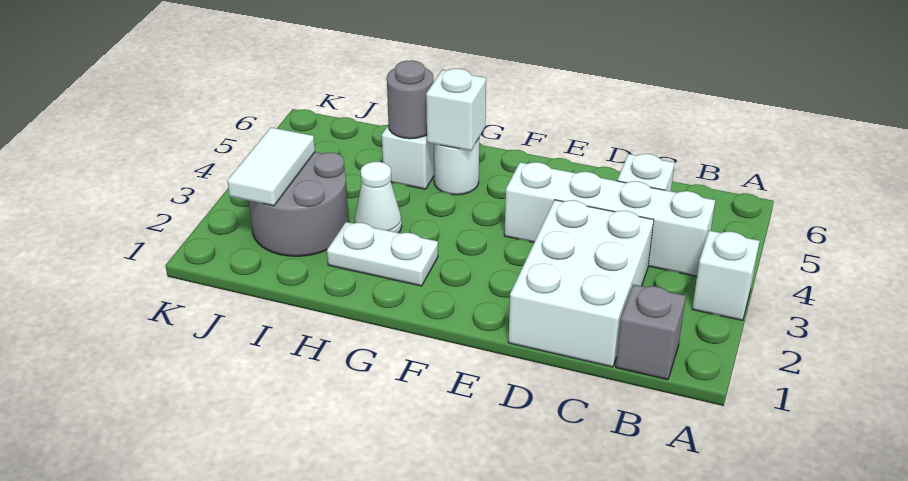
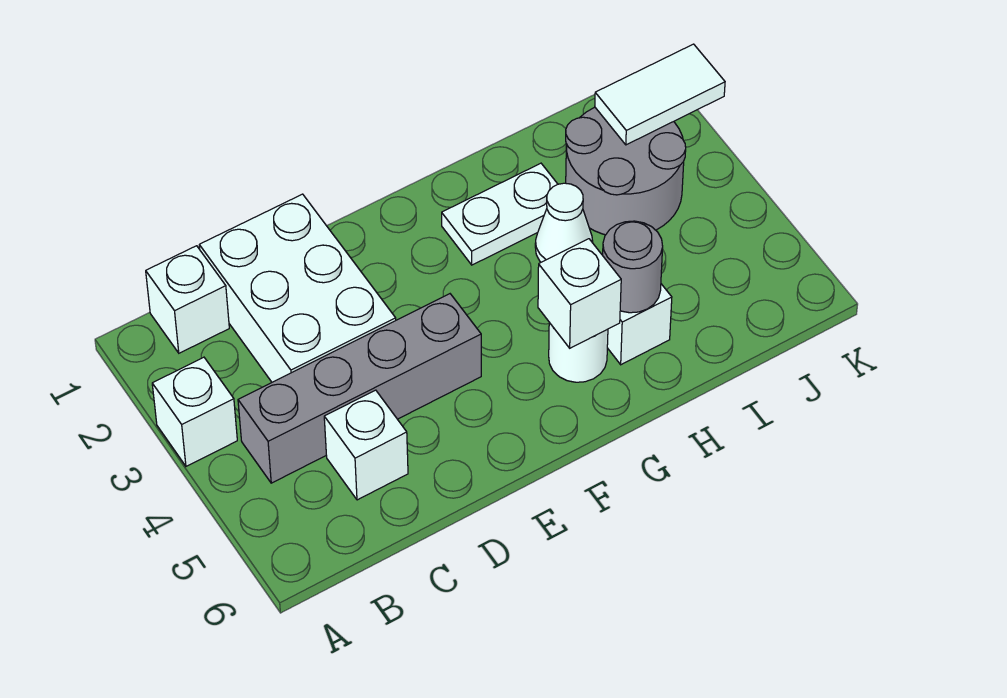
grey brick B1 level 1 -> white brick B1 level 1
white brick B4:E4 level 1 -> grey brick B4:E4 level 1
white tile J2:J3 level 2 -> white tile J2:K2 level 2

